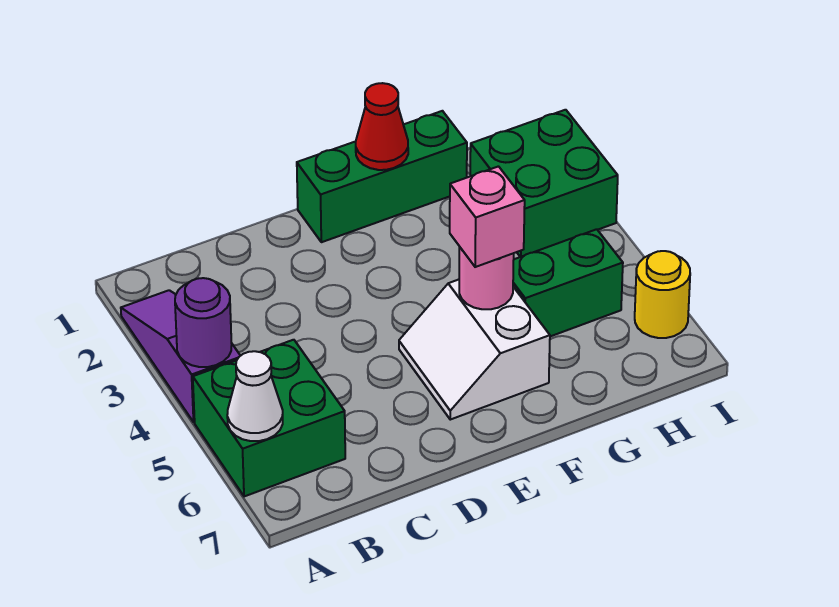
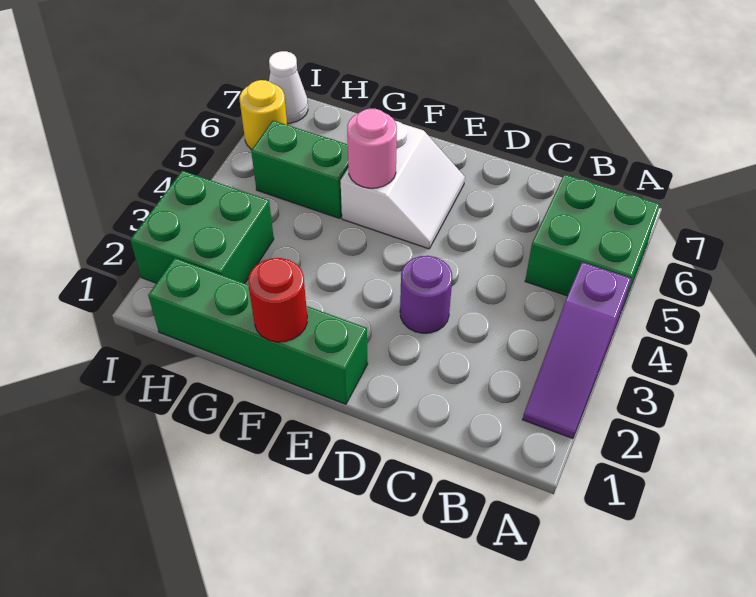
purple round brick A4 level 2 -> purple round brick D3 level 1
white cone A6 level 2 -> white cone I7 level 1
green brick E1:G1 level 1 -> green brick E1:H1 level 1
red cone F1 level 2 -> red round brick F1 level 2
pink brick F5 level 3 -> none

